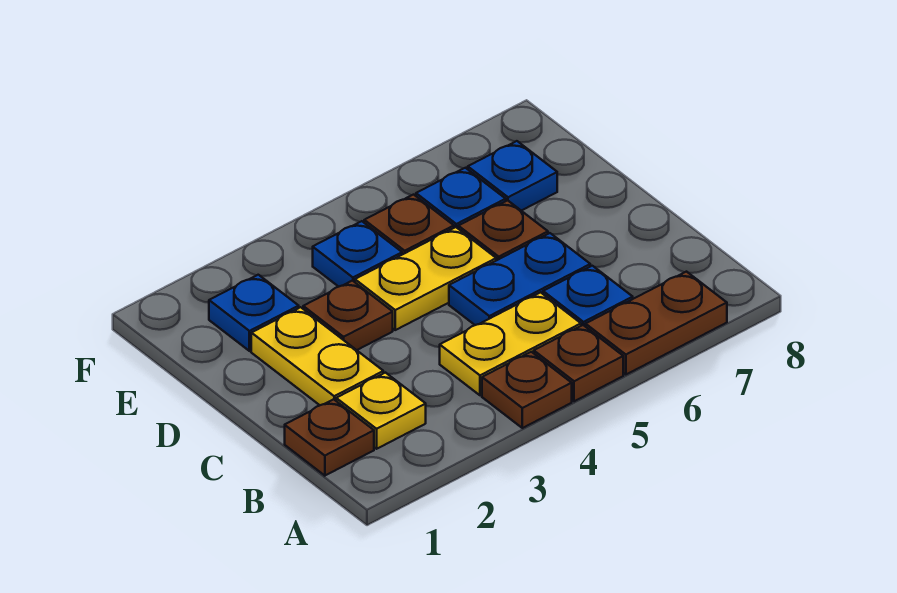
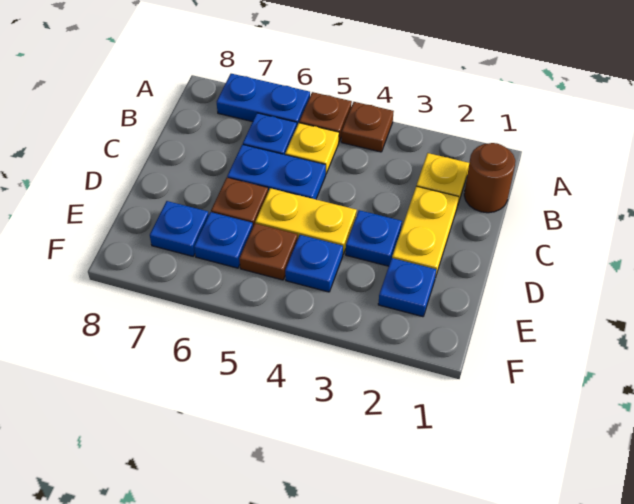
brown plate A6:A7 level 1 -> blue plate A6:A7 level 1
brown plate B1 level 1 -> brown round brick B1 level 1
yellow plate B4:B5 level 1 -> yellow plate B5 level 1
brown plate D3 level 1 -> blue plate D3 level 1

